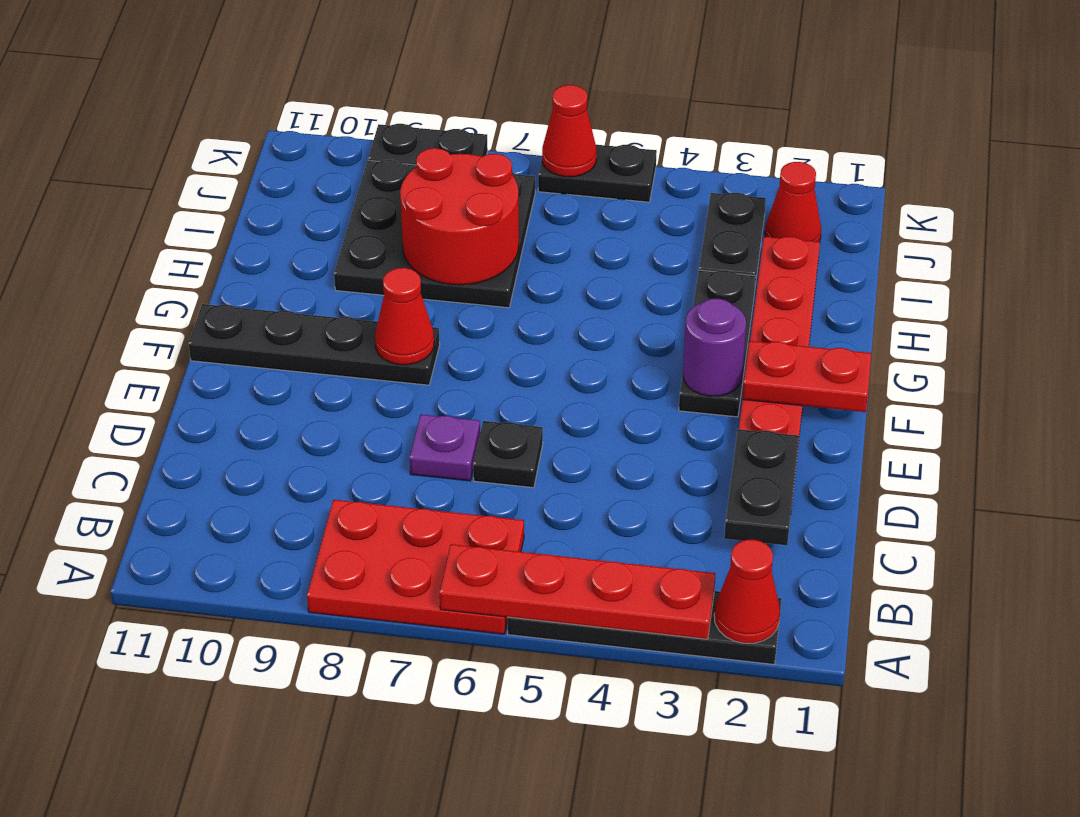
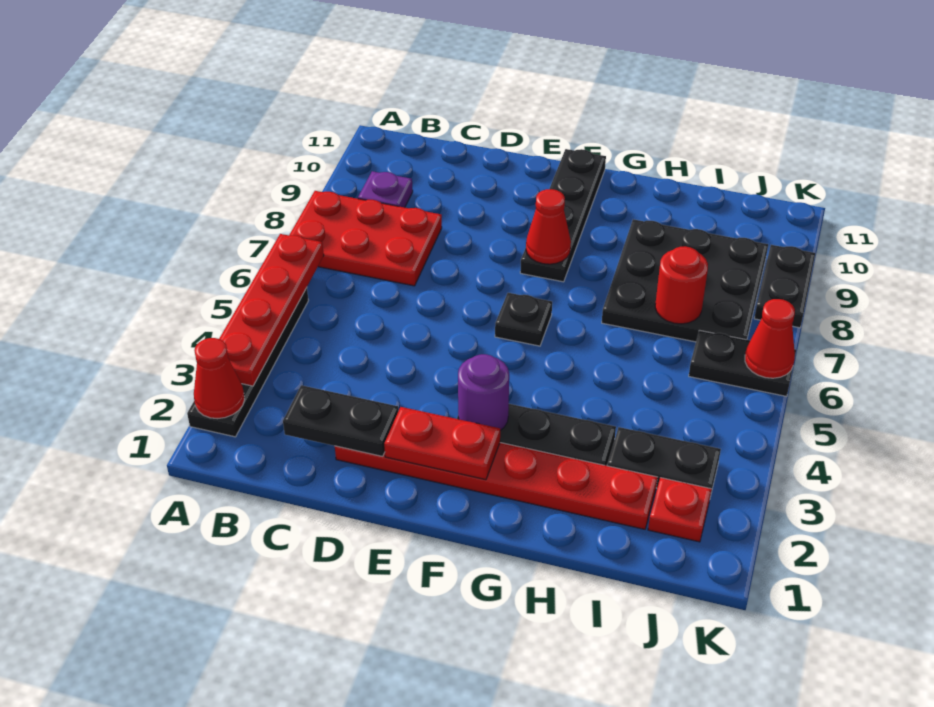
red plate A6:B8 level 1 -> red plate A7:C8 level 1
black plate D6 level 1 -> black plate F6 level 1
purple plate D7 level 1 -> purple plate B9 level 1
red plate F1:F2 level 2 -> red plate E2:F2 level 2
red round brick H7:I8 level 2 -> red round brick I7 level 2
red cone J2 level 1 -> red plate J2 level 1
black plate K5:K6 level 1 -> black plate J6:K6 level 1

